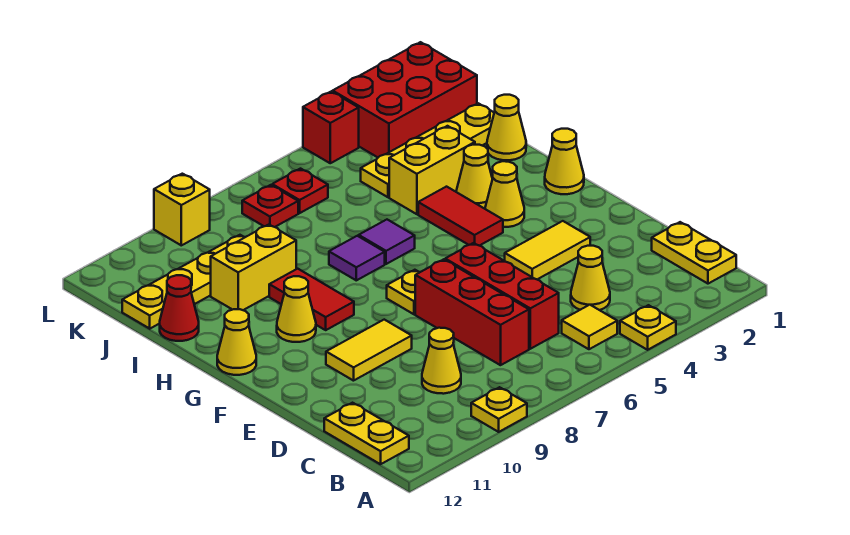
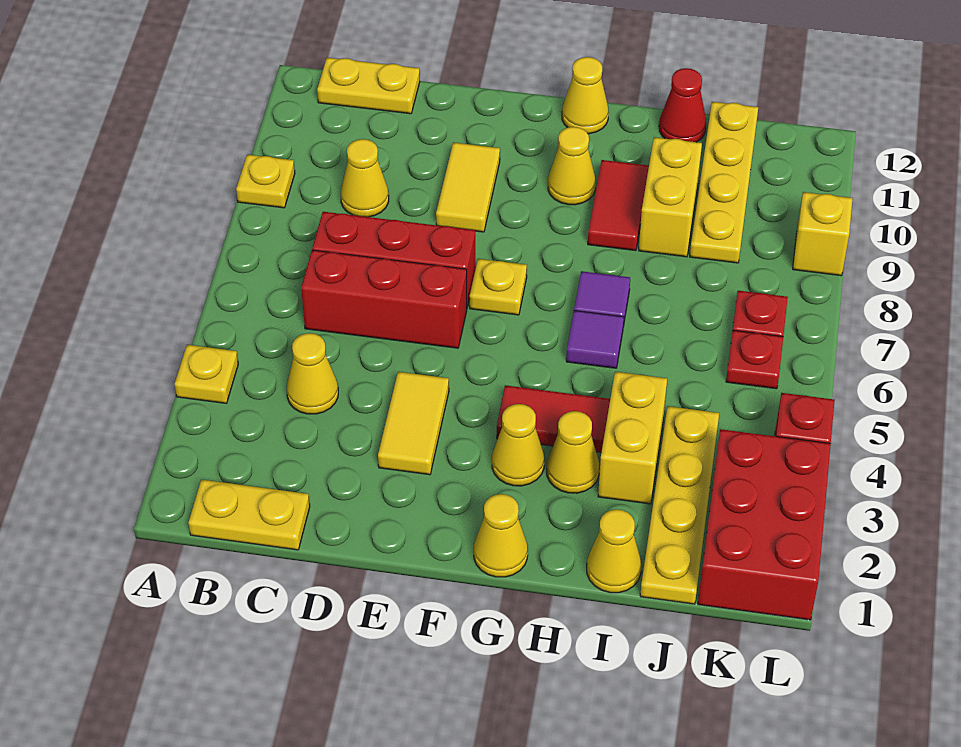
yellow tile B5 level 1 -> none
red tile G9:H9 level 1 -> red tile H9:H10 level 1

